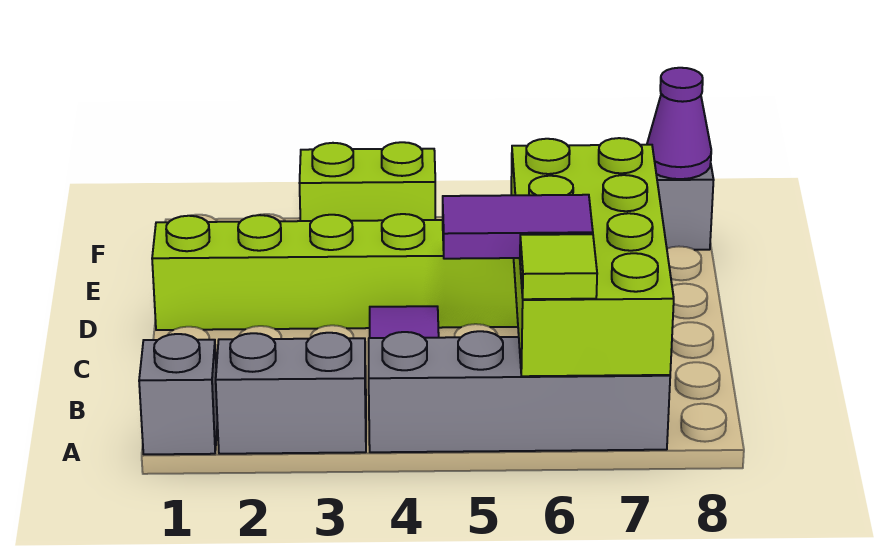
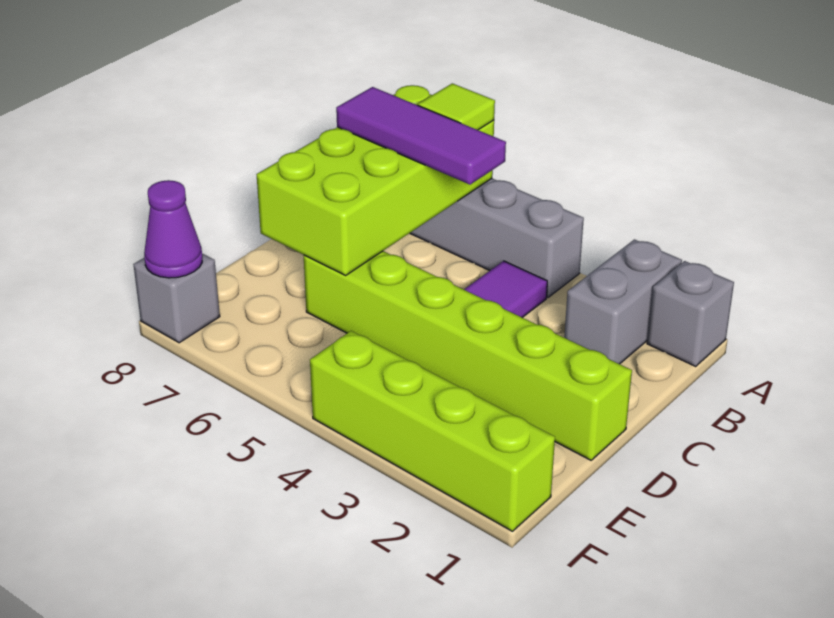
grey brick A2:A3 level 1 -> grey brick A2:B2 level 1
purple tile B5:B6 level 3 -> purple tile B5:B7 level 3
lime brick F3:F4 level 1 -> lime brick F1:F4 level 1

